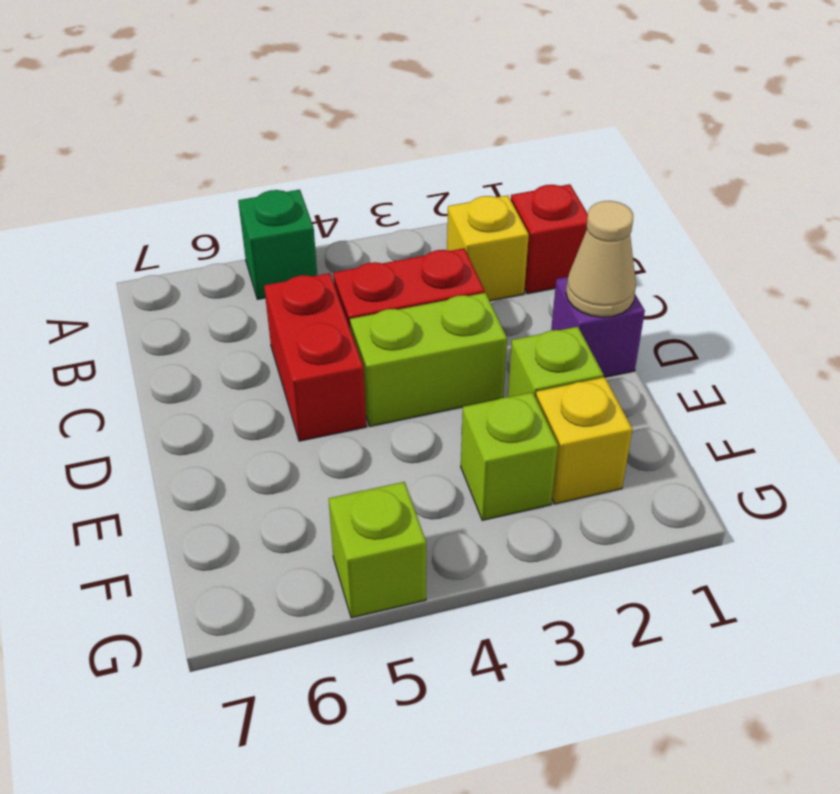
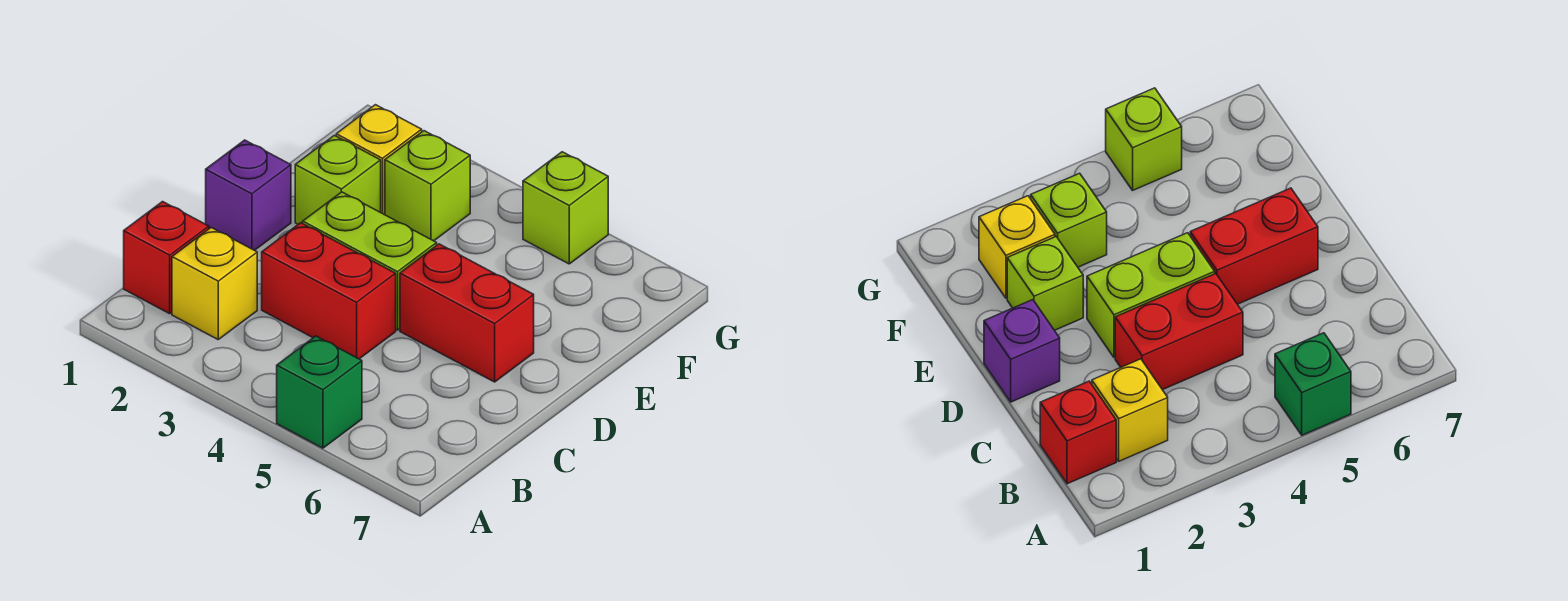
red brick C5:D5 level 1 -> red brick D5:D6 level 1
tan cone D1 level 2 -> none

